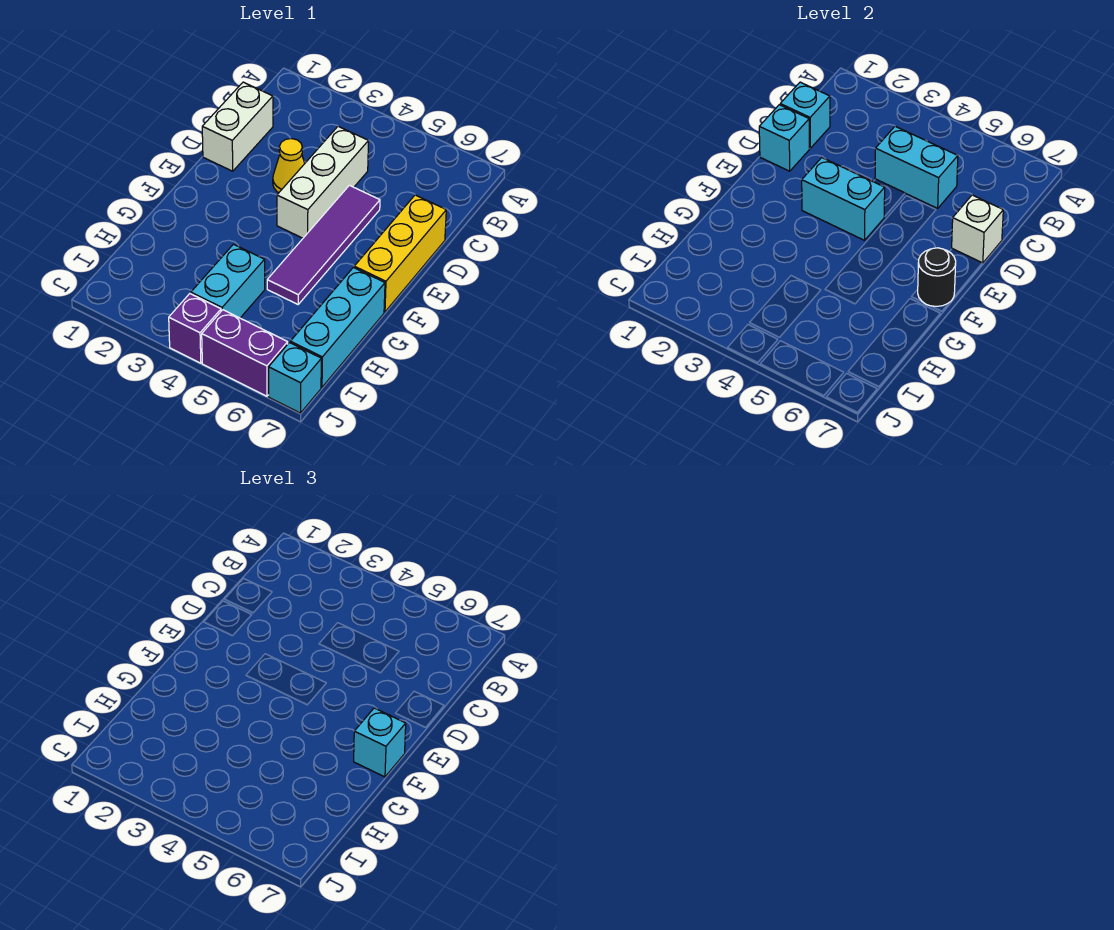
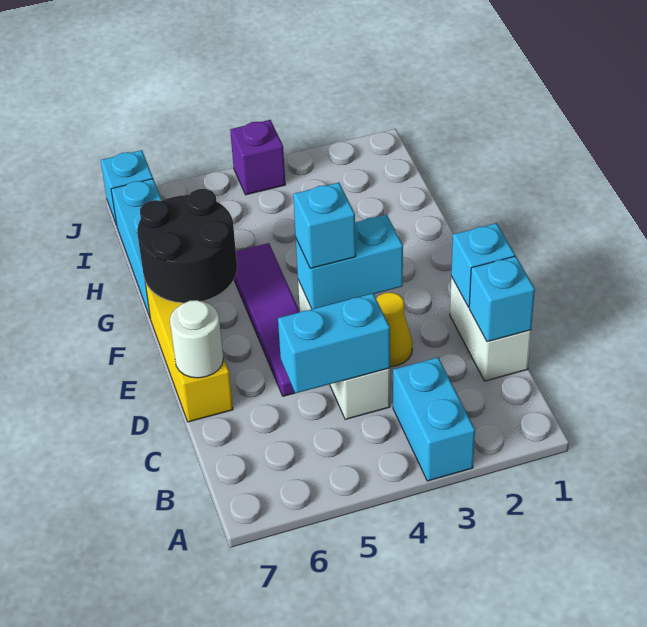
white brick D7 level 2 -> white round brick D7 level 2
black round brick F7 level 2 -> black round brick F6:G7 level 2
cyan brick F7 level 3 -> cyan brick E4 level 3
cyan brick H4:I4 level 1 -> cyan brick A3:B3 level 1
purple brick J5:J6 level 1 -> none

